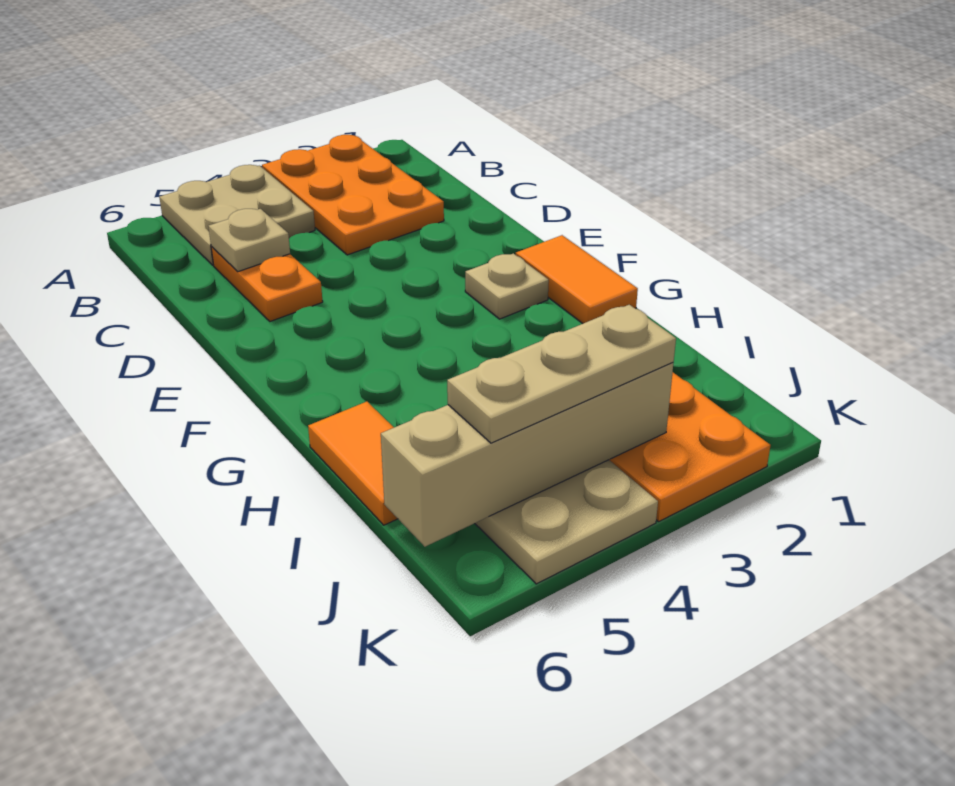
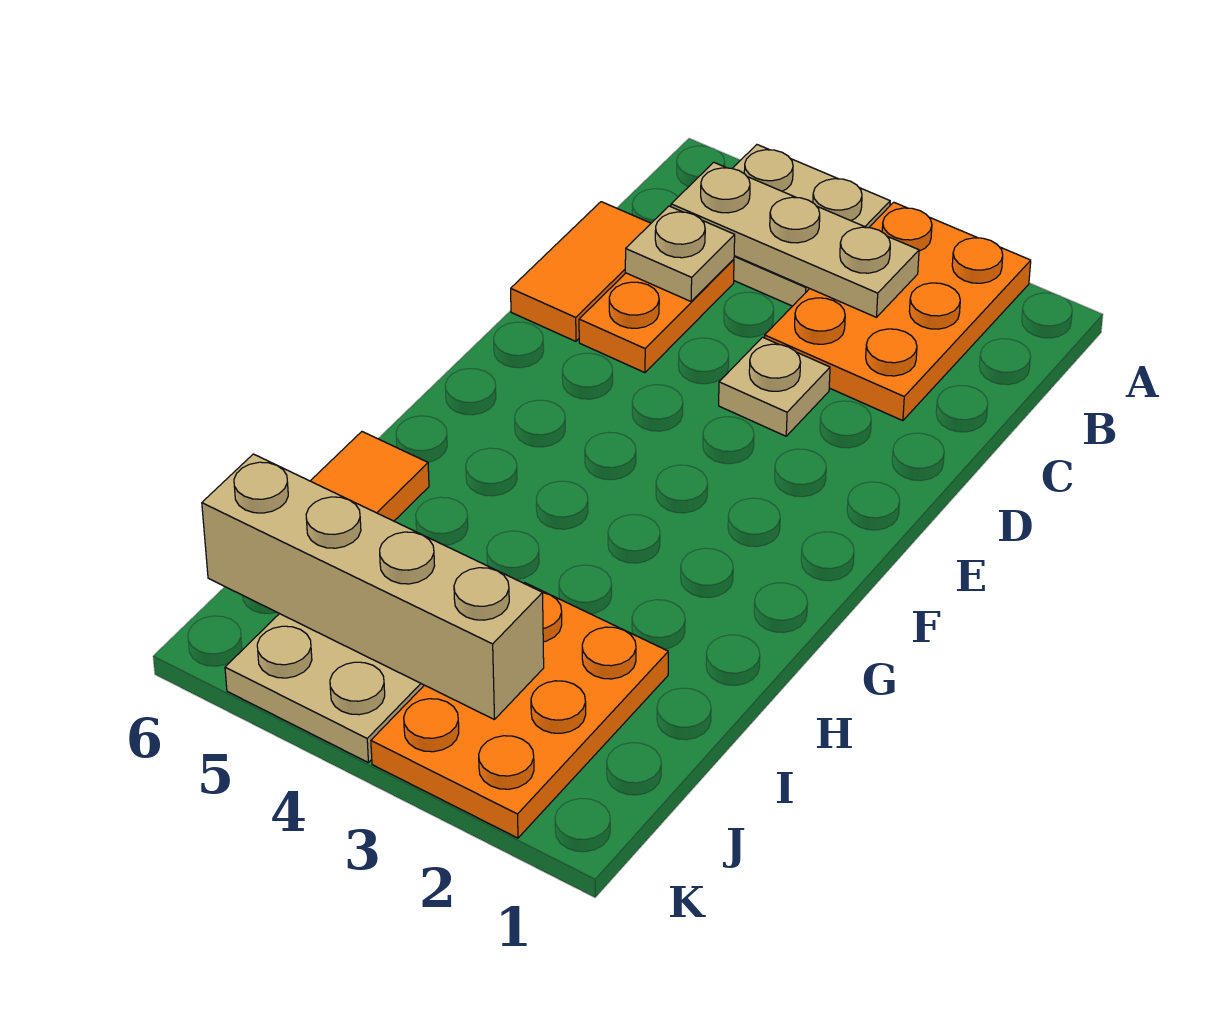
orange tile F1:G1 level 1 -> orange tile C6:D6 level 1
tan plate F2 level 1 -> tan plate D3 level 1
tan plate J3:J5 level 3 -> tan plate B3:B5 level 2

